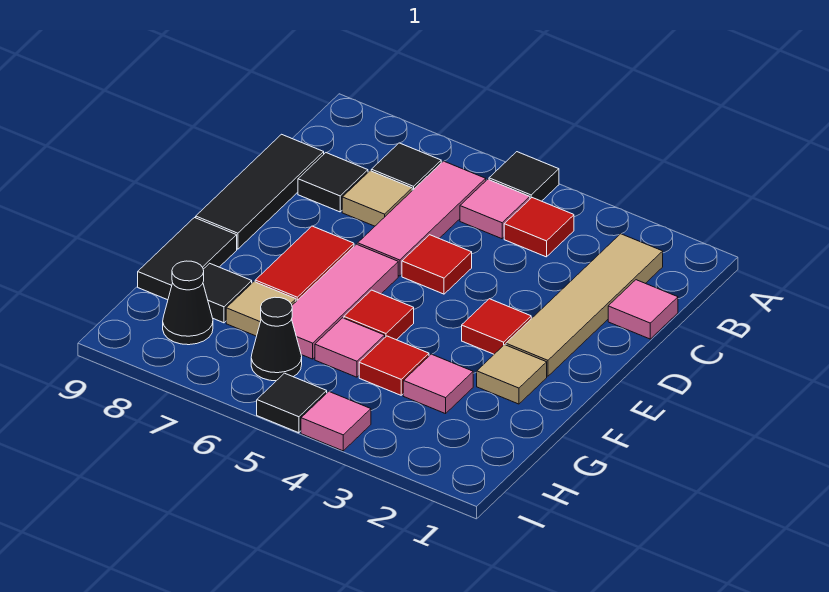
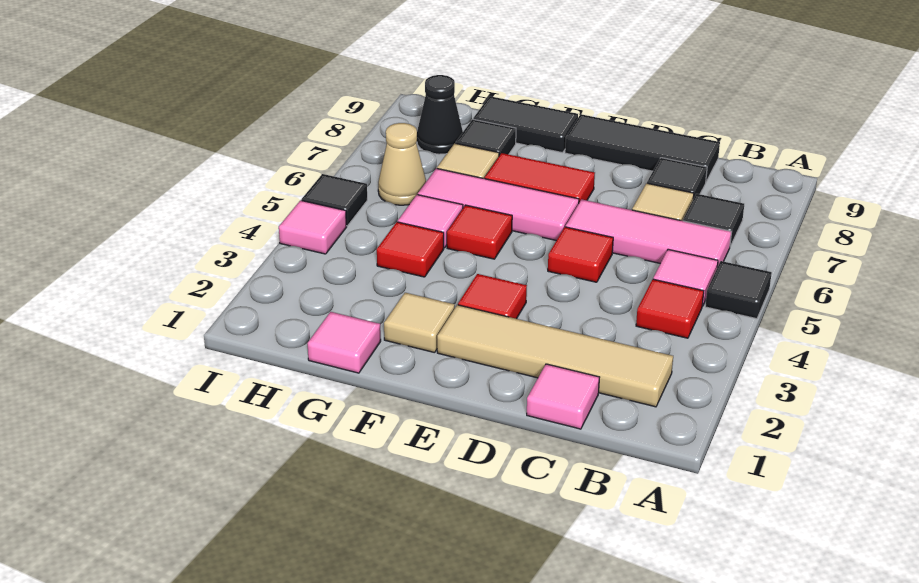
pink tile G3 level 1 -> pink tile G1 level 1
black cone H6 level 1 -> tan cone H6 level 1

